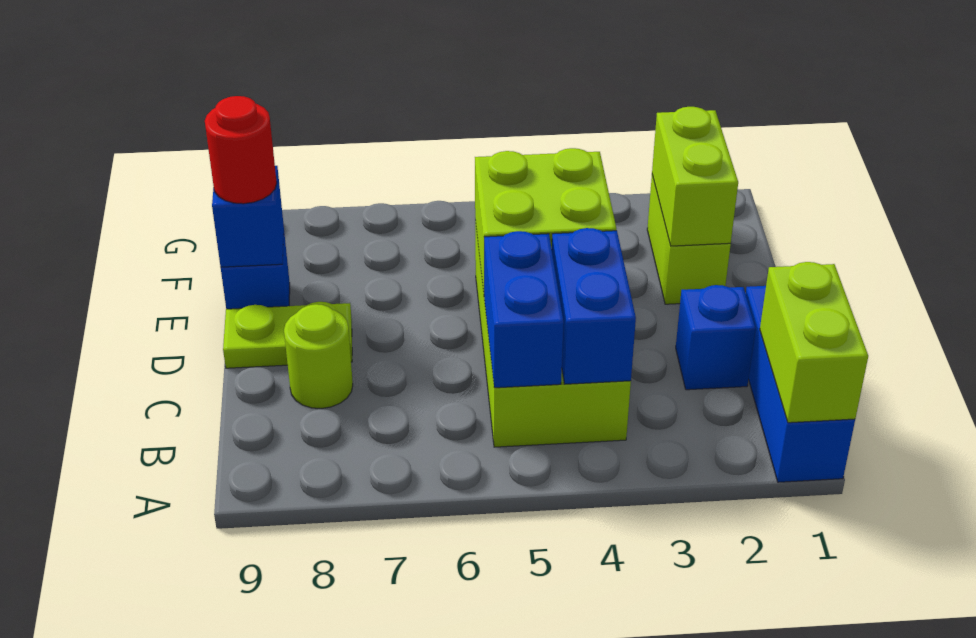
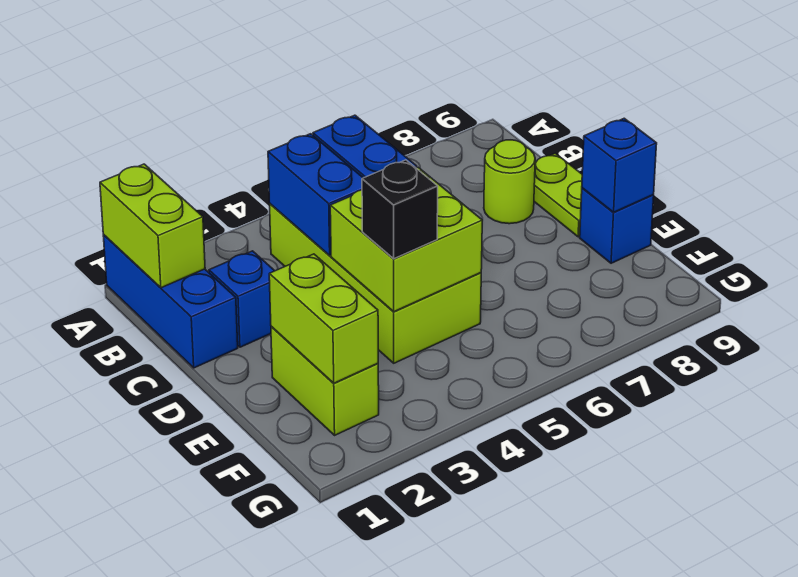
lime plate D8:D9 level 1 -> lime plate C9:D9 level 1
none -> black brick E4 level 3
red round brick E9 level 3 -> none

